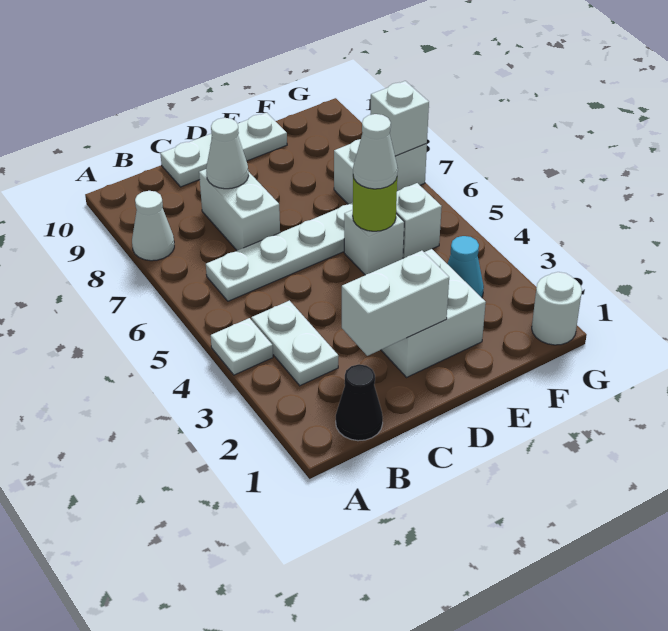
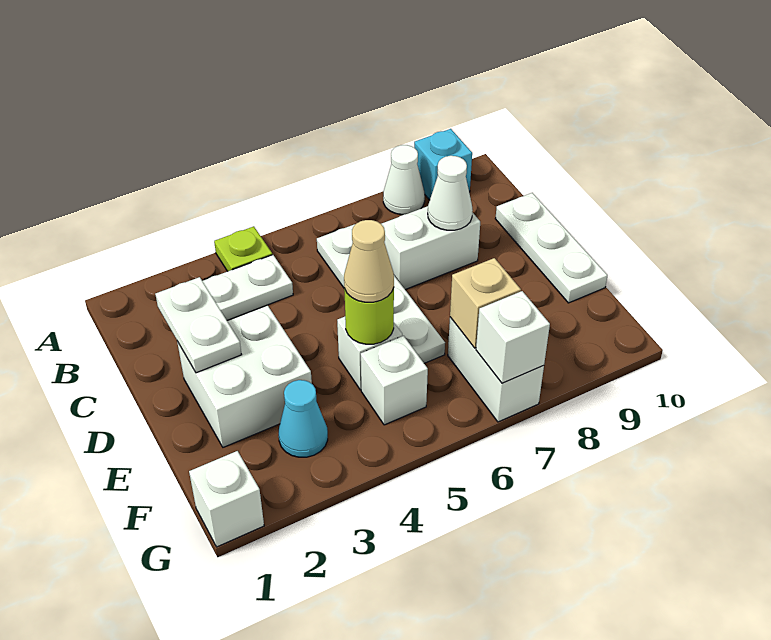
white plate A4 level 1 -> lime plate A4 level 1
none -> cyan brick A9 level 1
black cone B1 level 1 -> none
white brick C2:D2 level 2 -> white plate C2:D2 level 2
white cone E5 level 3 -> tan cone E5 level 3
none -> tan brick F7 level 2
white round brick G1 level 1 -> white brick G1 level 1

